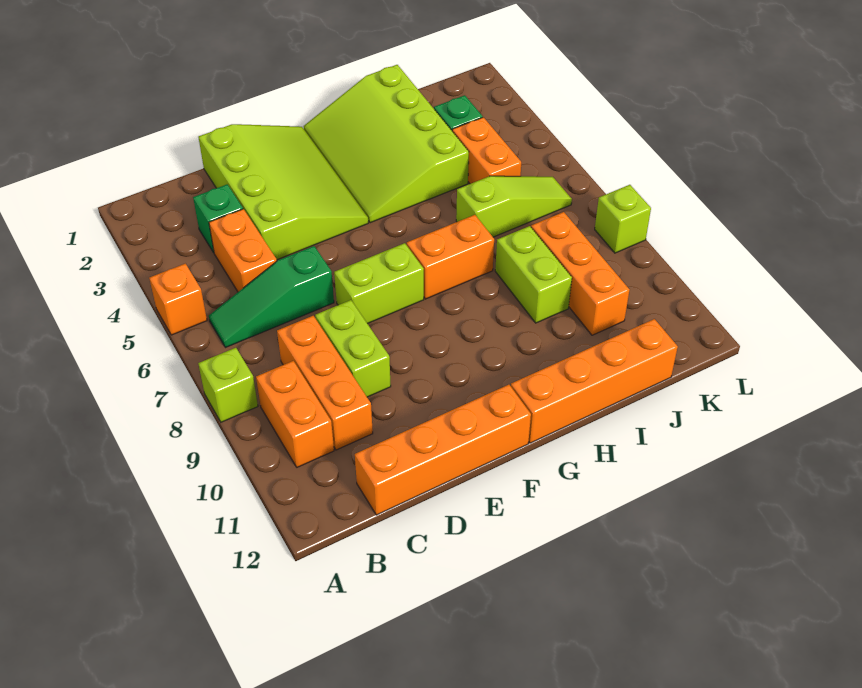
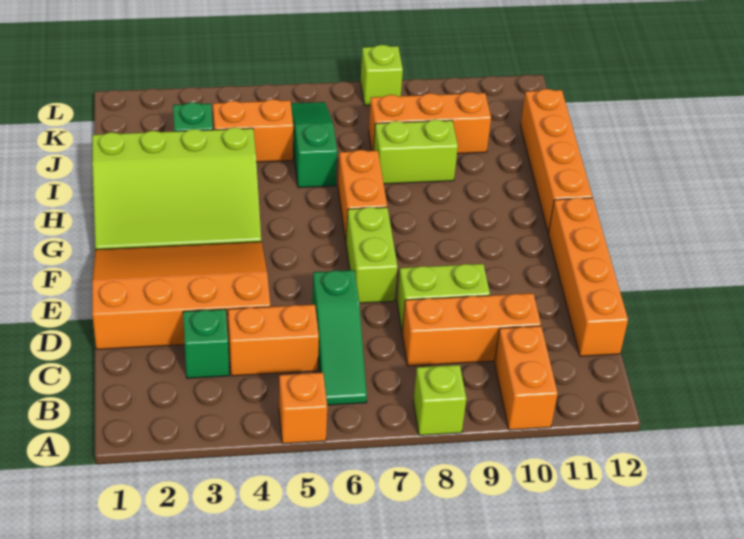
orange brick B9:B10 level 1 -> orange brick A10:B10 level 1
lime slope D1:F4 level 1 top D -> orange slope D1:F4 level 1 top D
lime slope I6:K6 level 1 top I -> green slope I6:K6 level 1 top I

